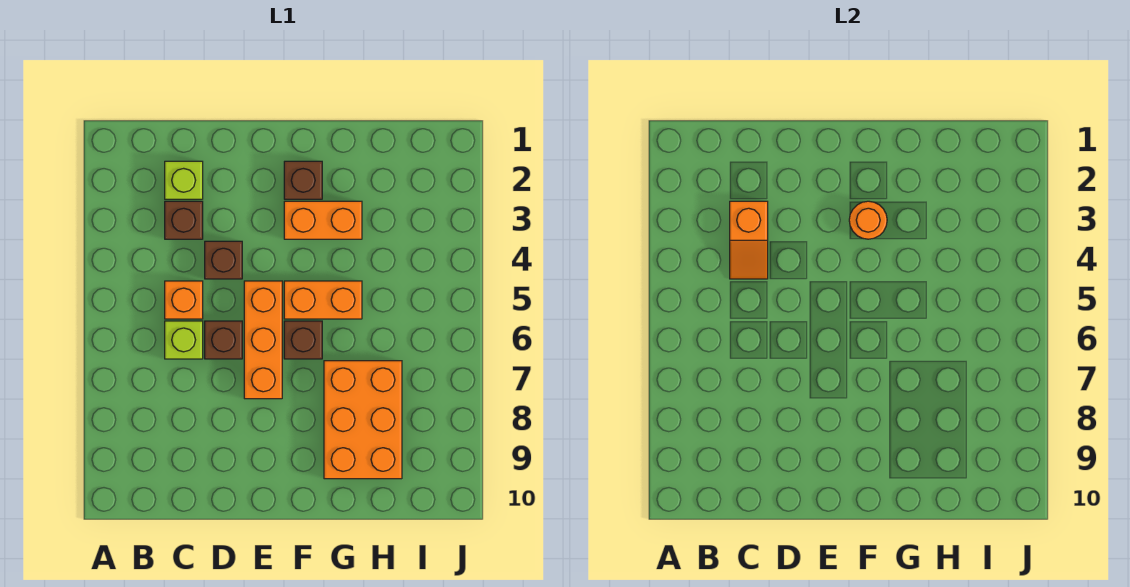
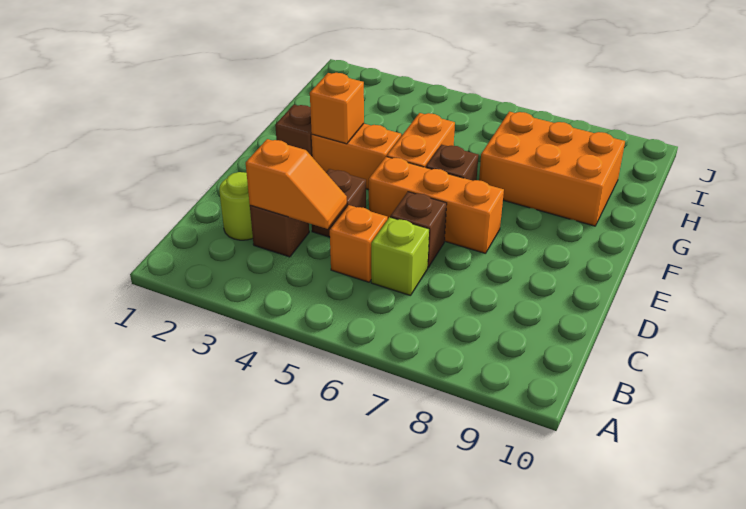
lime brick C2 level 1 -> lime round brick C2 level 1
orange brick F3:G3 level 1 -> orange brick F3:F4 level 1
orange round brick F3 level 2 -> orange brick F3 level 2

